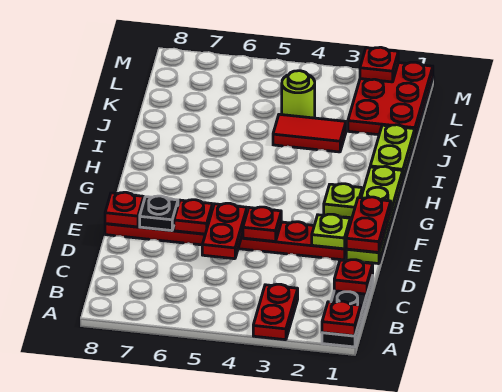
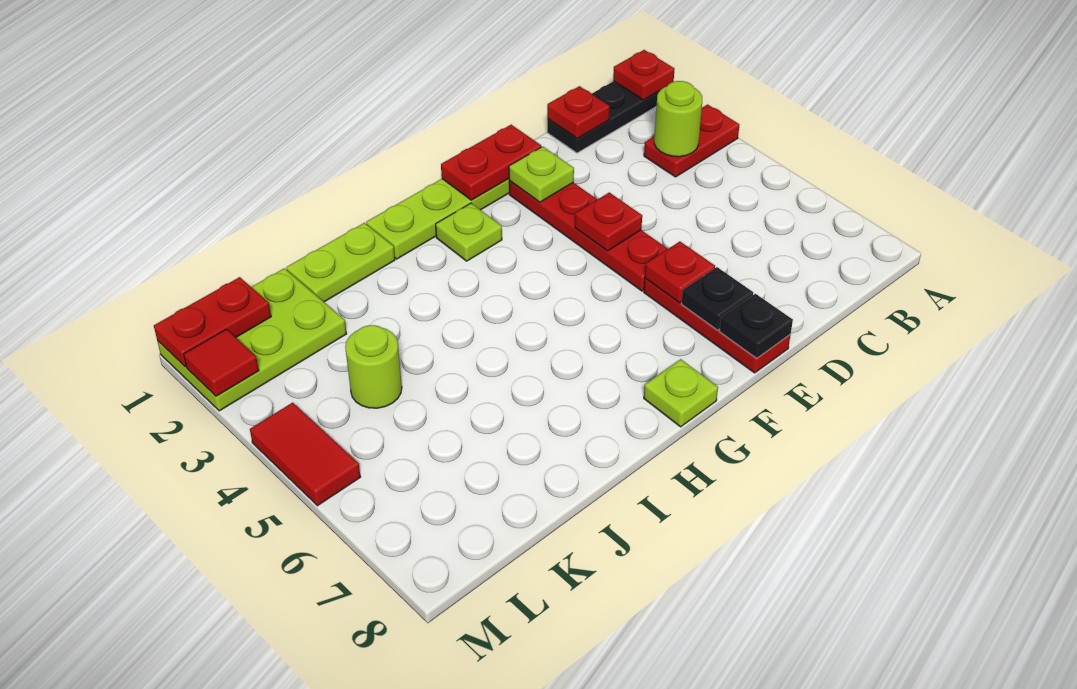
none -> lime round brick B3 level 2
red plate D5:E5 level 2 -> red plate L1:M1 level 2
red plate E8 level 2 -> black plate E8 level 2
none -> lime plate G8 level 1
red tile J3:J4 level 1 -> red tile M4:M5 level 1
red plate K1:M2 level 1 -> lime plate K1:M2 level 1
red plate M2 level 2 -> red tile M2 level 2

